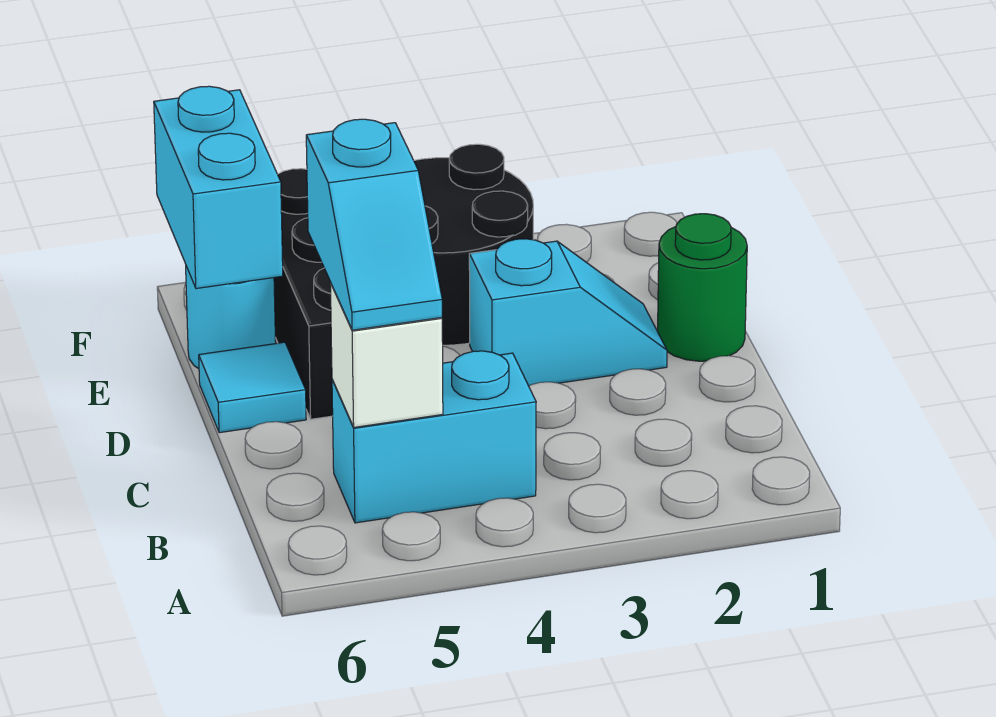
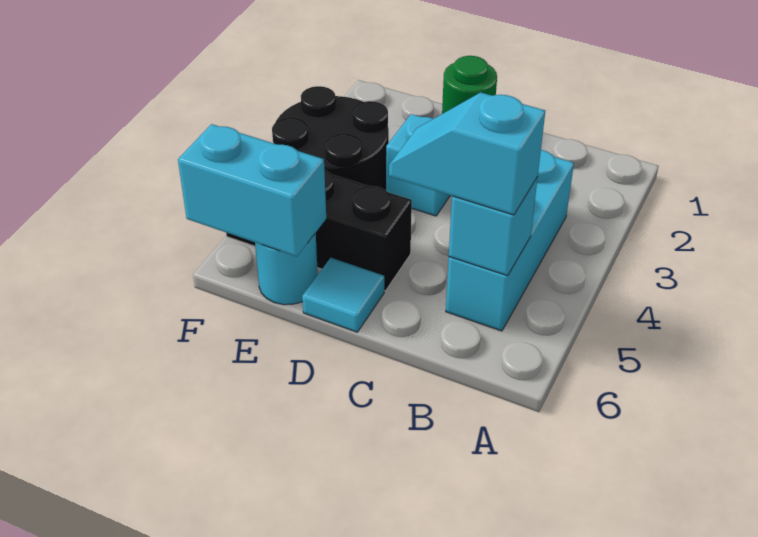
cyan brick B4:B5 level 1 -> cyan brick B3:B5 level 1
white brick B5 level 2 -> cyan brick B5 level 2
cyan slope B5:C5 level 3 top C -> cyan slope B5:C5 level 3 top B

